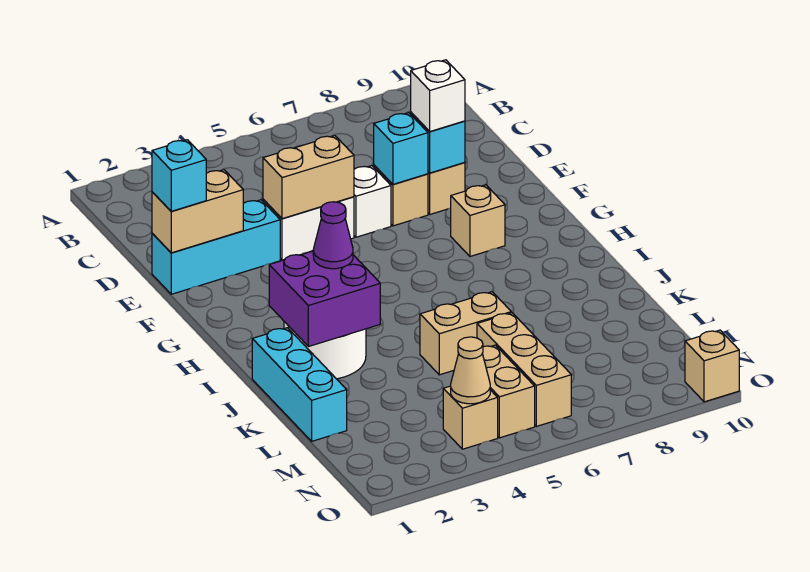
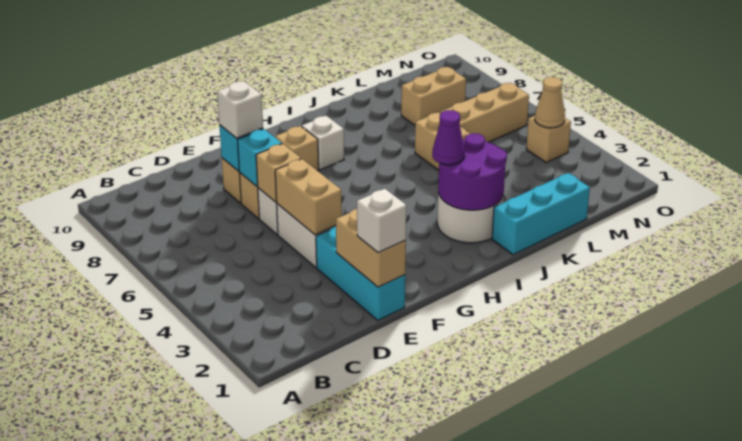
cyan brick E1 level 3 -> white brick E1 level 3
none -> white brick H8 level 1
purple brick I2:J3 level 2 -> purple round brick I2:J3 level 2
tan brick M5:N5 level 1 -> tan brick L8:M8 level 1
tan brick O10 level 1 -> tan brick E6 level 2

